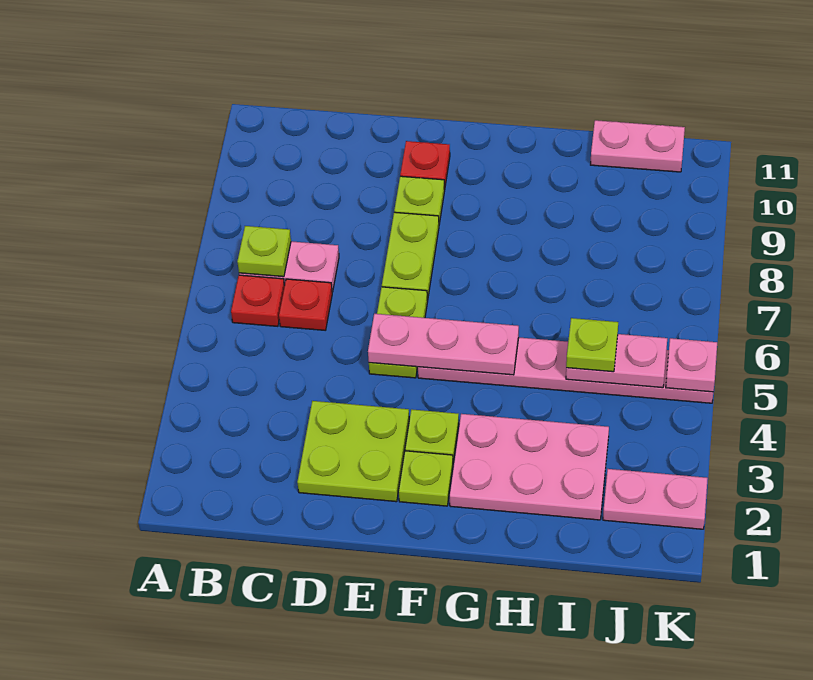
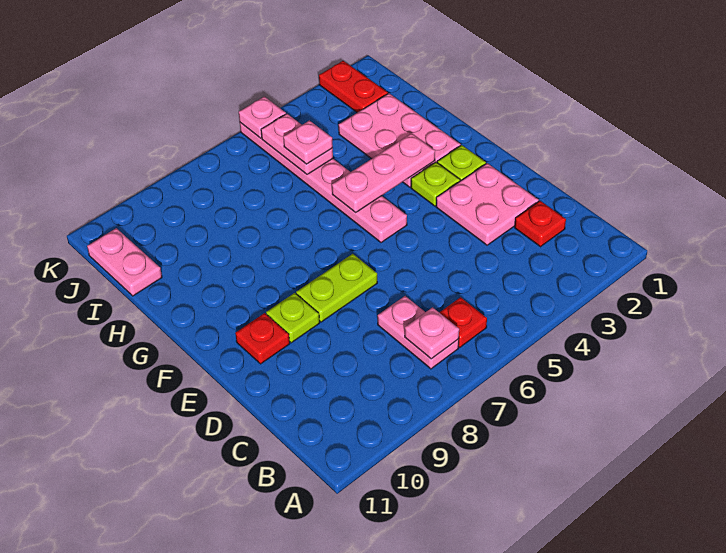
lime plate B7 level 2 -> pink plate B7 level 2
red plate C6 level 1 -> red plate C2 level 1
lime plate D2:E3 level 1 -> pink plate D2:E3 level 1
lime plate E5:E6 level 1 -> none
pink plate E5:G5 level 2 -> pink plate G3:G5 level 2
lime plate I5 level 3 -> pink plate I5 level 3
pink plate J2:K2 level 1 -> red plate J2:K2 level 1

